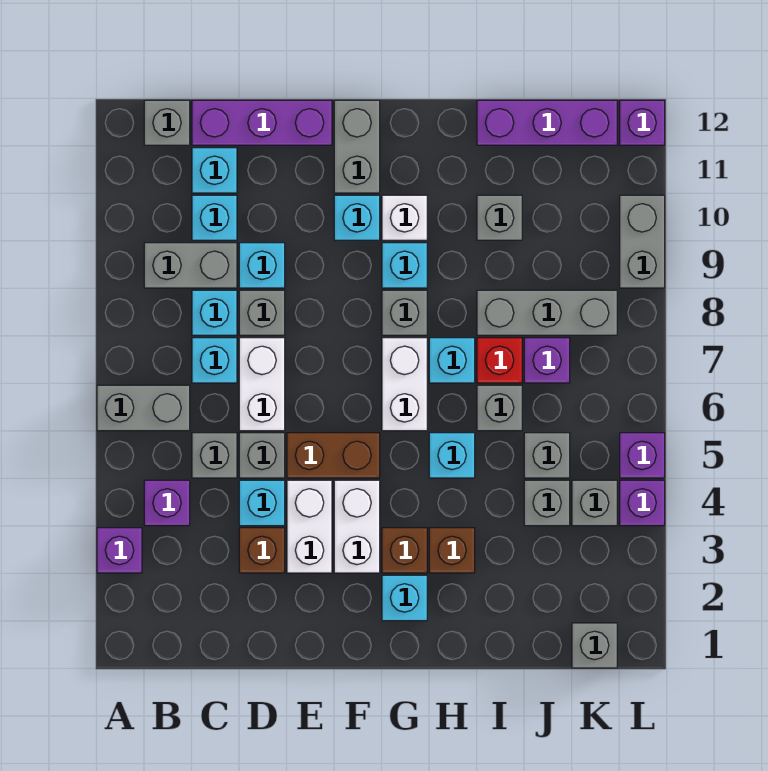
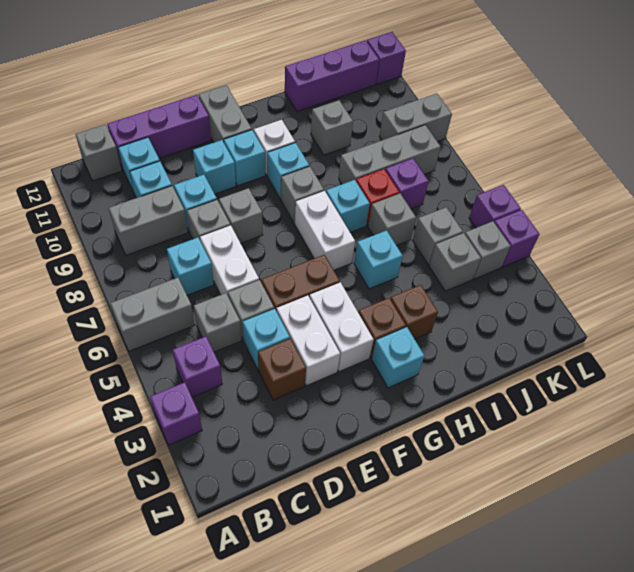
cyan brick C8 level 1 -> cyan brick E10 level 1
grey brick K1 level 1 -> grey brick E8 level 1
grey brick L9:L10 level 1 -> grey brick K9:L9 level 1

